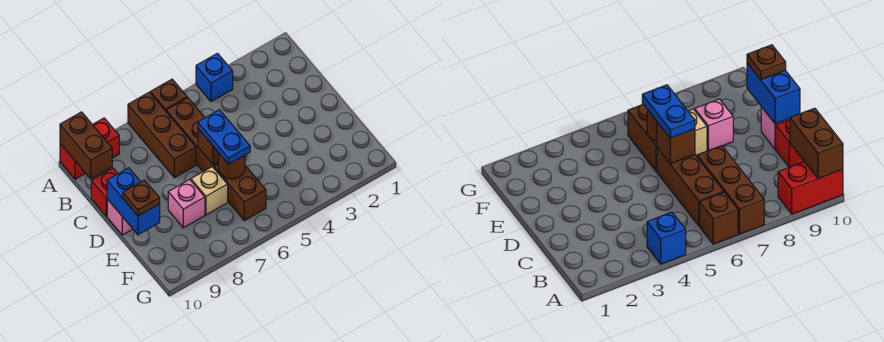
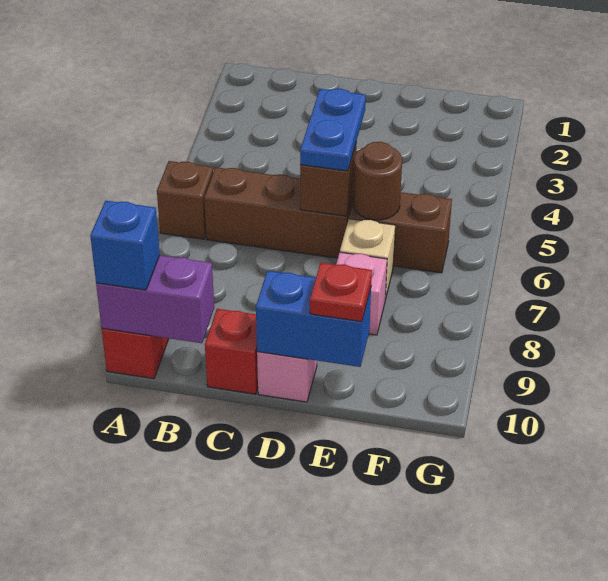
blue brick A4 level 1 -> blue brick A10 level 3
brown brick A7:C7 level 1 -> none
brown brick A10:B10 level 2 -> purple brick A10:B10 level 2
blue plate D6:E6 level 3 -> blue plate D5:D6 level 3
brown plate E10 level 3 -> red plate E10 level 3

